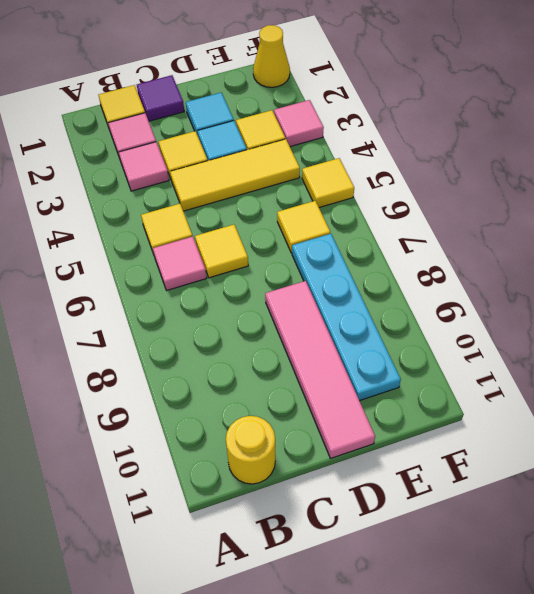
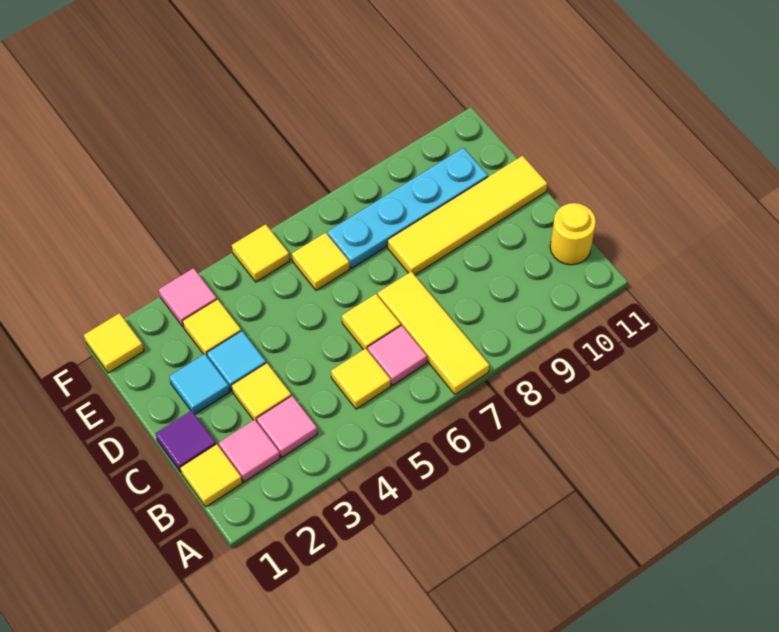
yellow tile C4:E4 level 1 -> yellow tile A7:C7 level 1
pink tile D8:D11 level 1 -> yellow tile D8:D11 level 1
yellow cone F1 level 1 -> yellow tile F1 level 1

